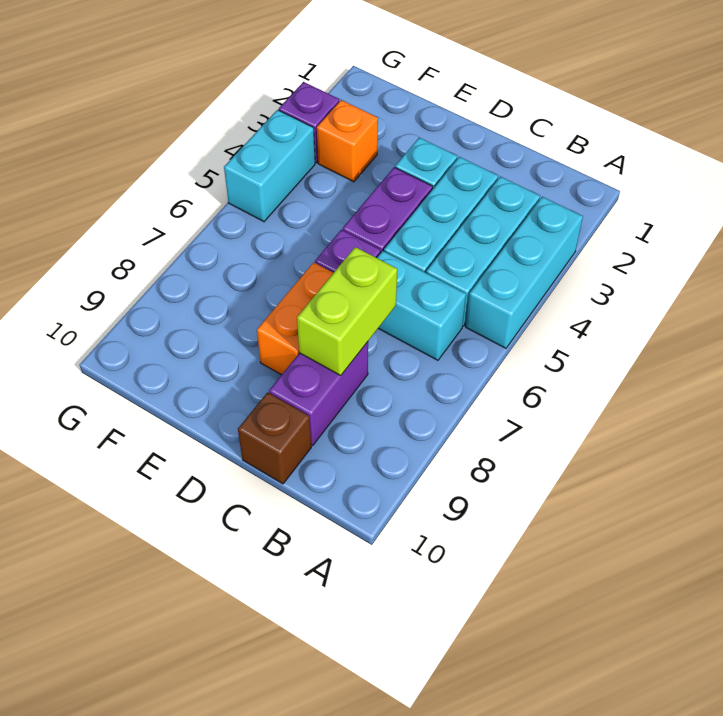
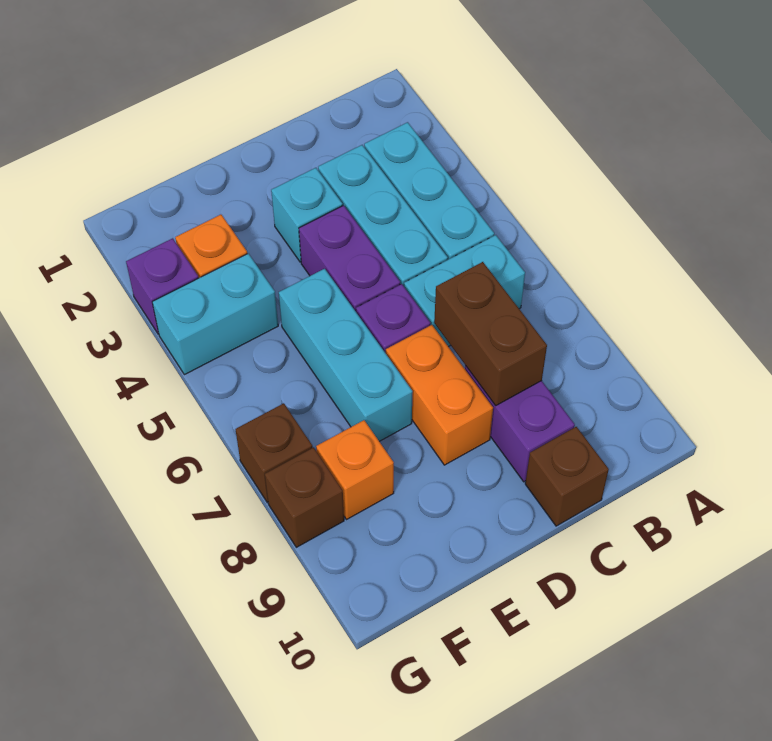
cyan brick A3:A5 level 1 -> cyan brick E5:E7 level 1
lime brick C7:C8 level 2 -> brown brick C7:C8 level 2
none -> orange brick F8 level 1
cyan brick G4:G5 level 1 -> cyan brick F4:G4 level 1
none -> brown brick G7 level 1
none -> brown brick G8 level 1

